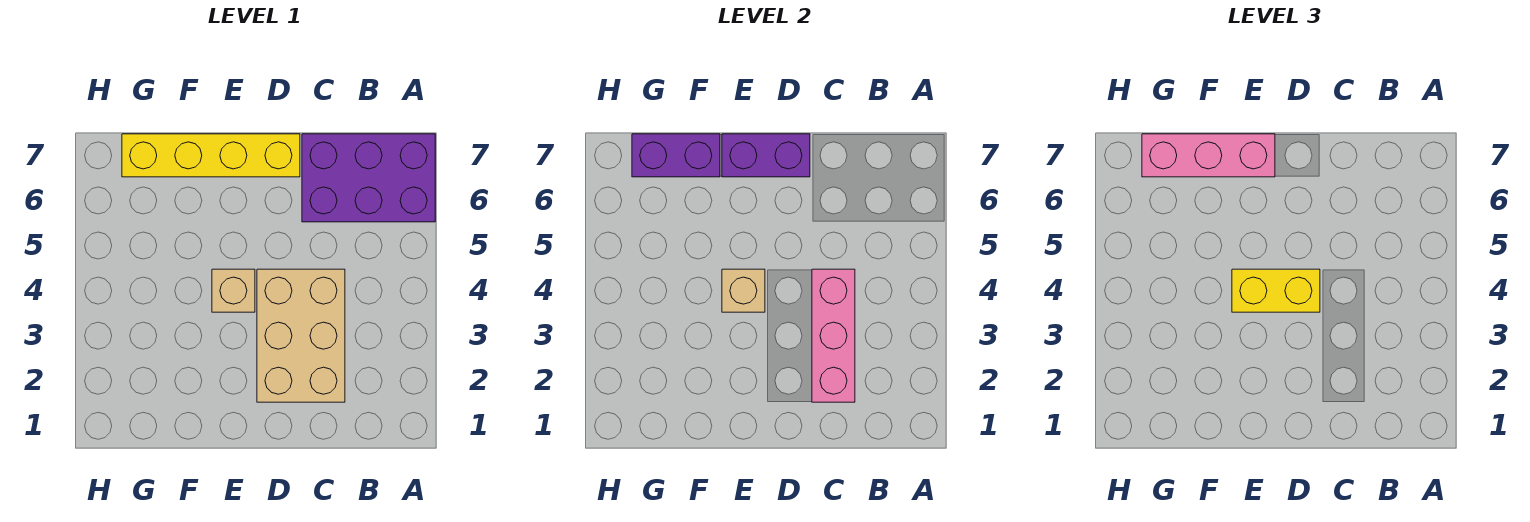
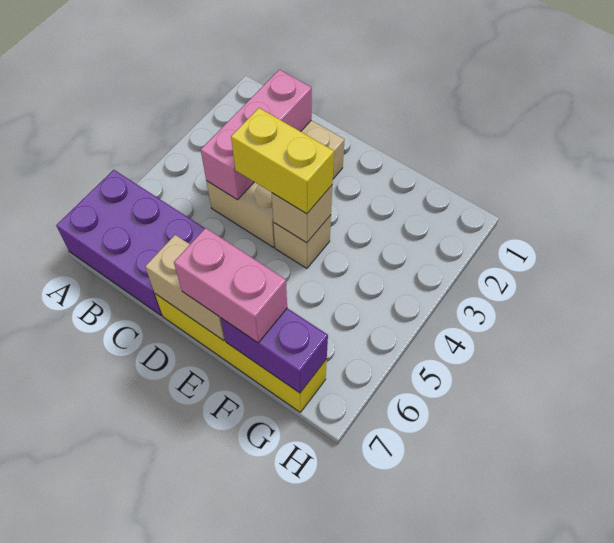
purple brick D7:E7 level 2 -> tan brick D7:E7 level 2
pink brick E7:G7 level 3 -> pink brick E7:F7 level 3

